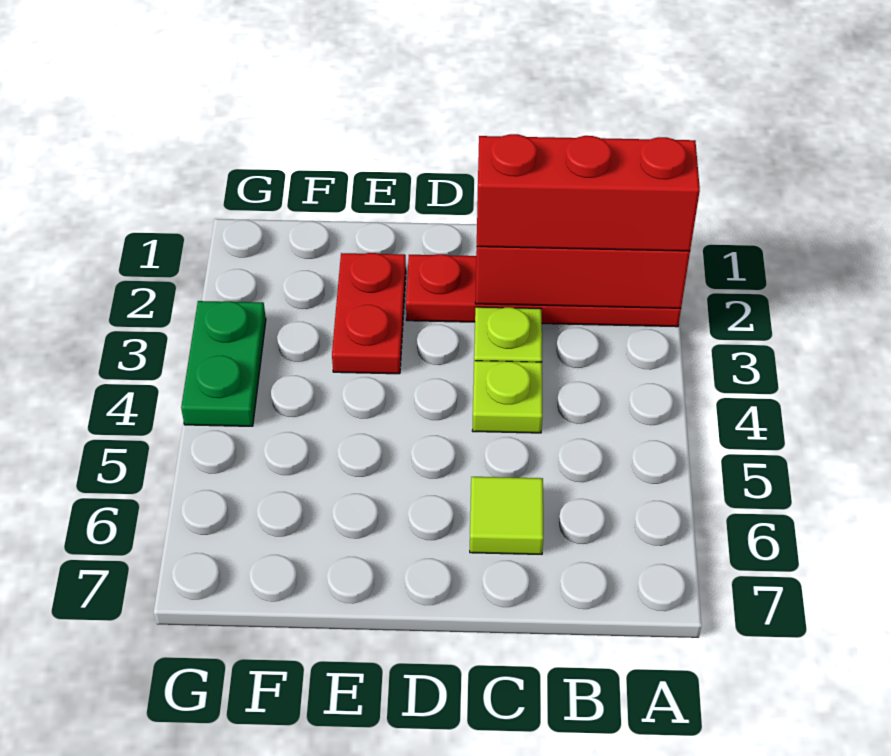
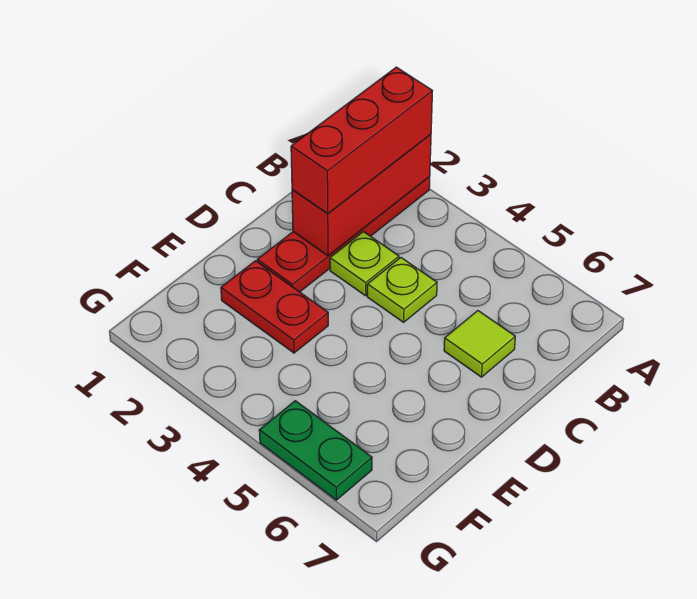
green plate G3:G4 level 1 -> green plate G5:G6 level 1

